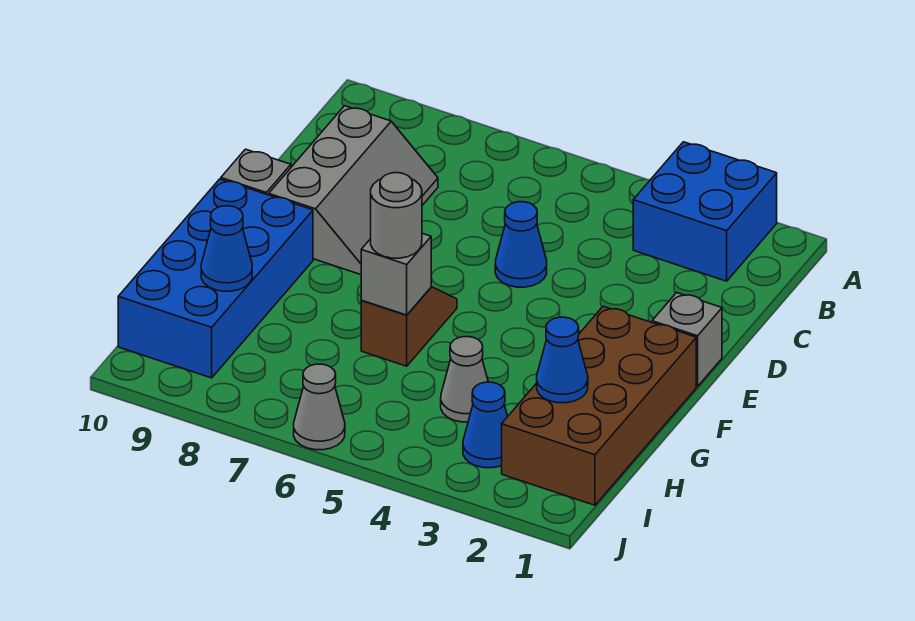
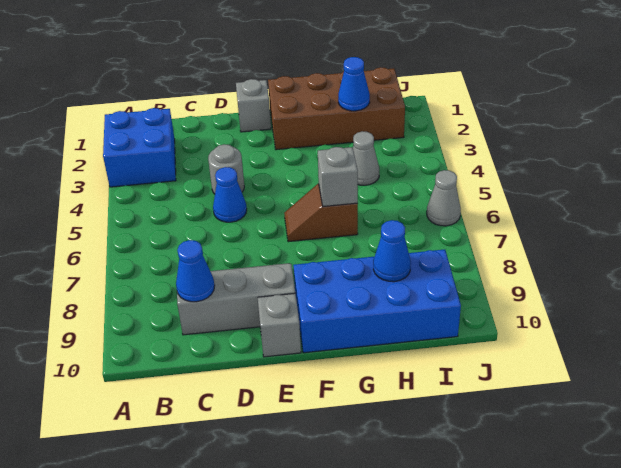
grey round brick G6 level 3 -> grey round brick D4 level 1
blue cone I3 level 1 -> blue cone C9 level 2

